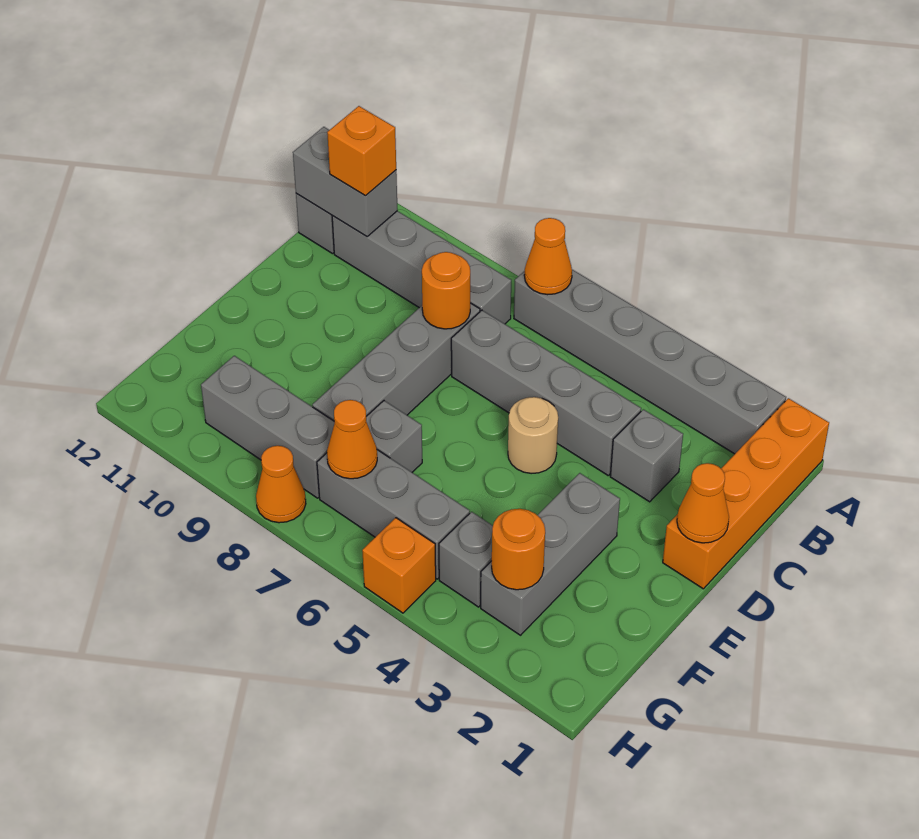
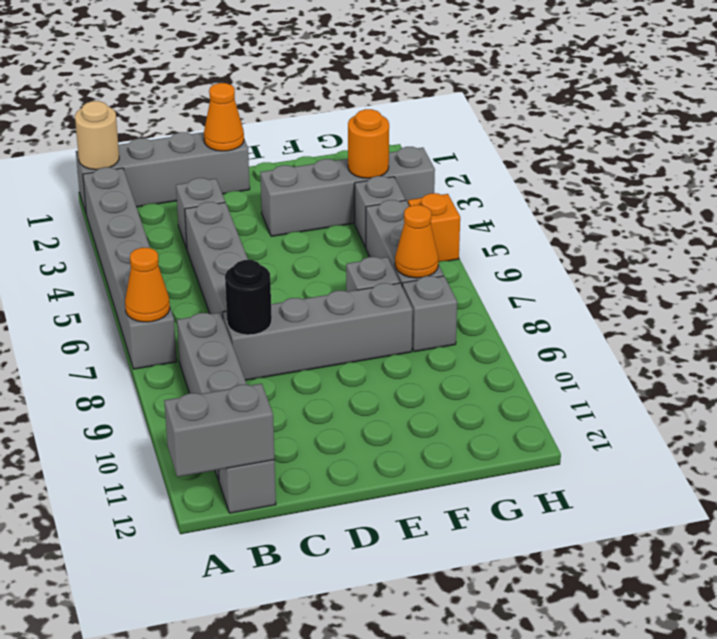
orange brick A1:D1 level 1 -> grey brick A1:D1 level 1
grey brick B11:B12 level 2 -> grey brick A12:B12 level 2
orange brick B11 level 3 -> none
orange round brick C8 level 2 -> black round brick C8 level 2
tan round brick D5 level 1 -> tan round brick A1 level 2
grey brick E3:G3 level 1 -> grey brick E3:H3 level 1
grey brick G8:G10 level 1 -> grey brick G8 level 1
orange cone H8 level 1 -> none

